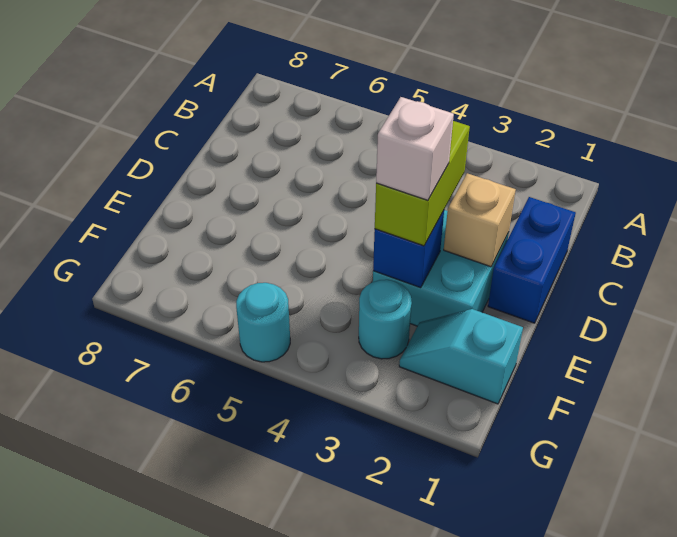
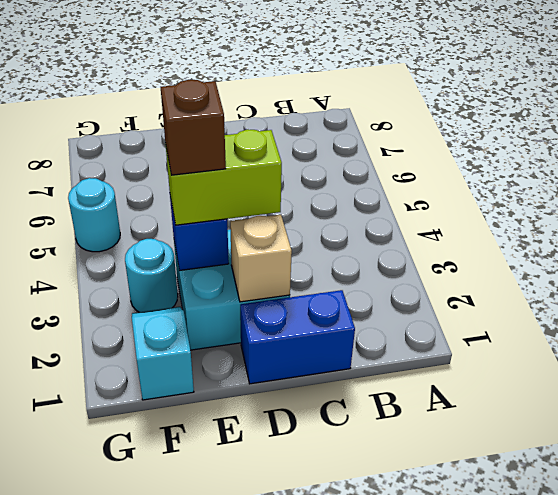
white brick E3 level 4 -> brown brick E3 level 4

